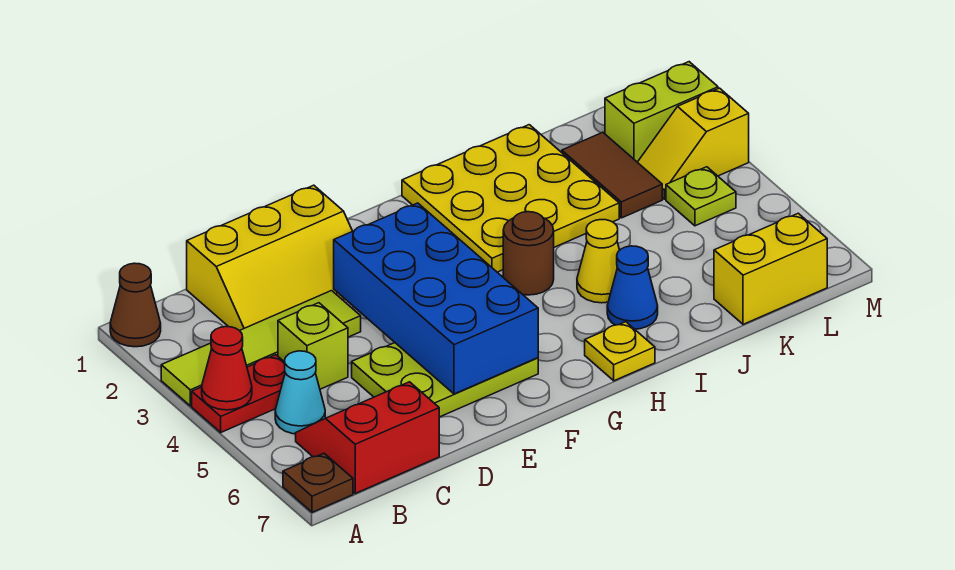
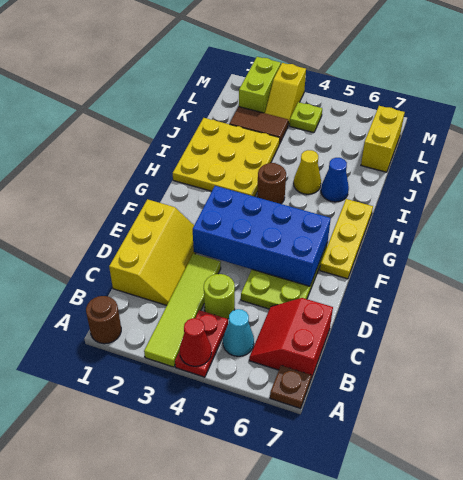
brown cone A1 level 1 -> brown round brick A1 level 1
lime brick C4 level 1 -> lime round brick C4 level 1
yellow plate H7 level 1 -> yellow plate F7:H7 level 1

